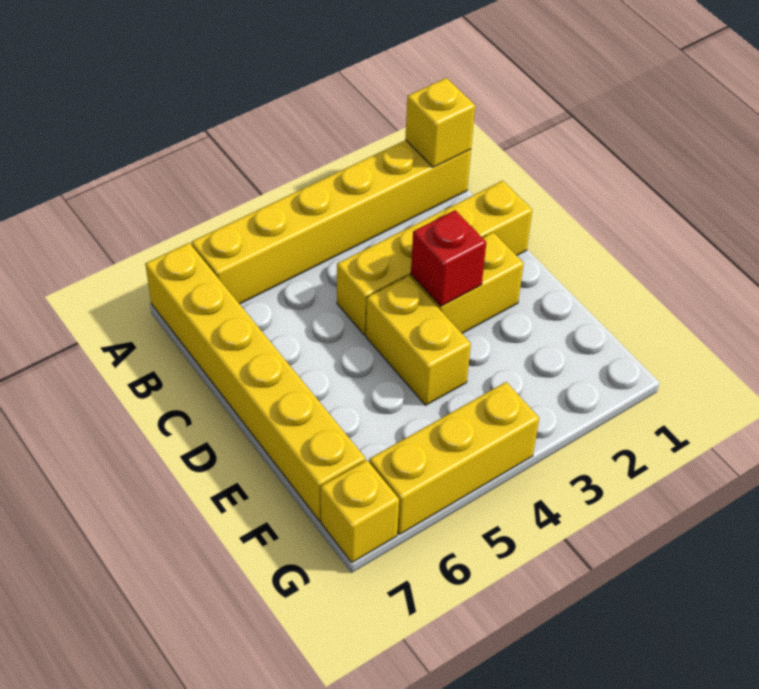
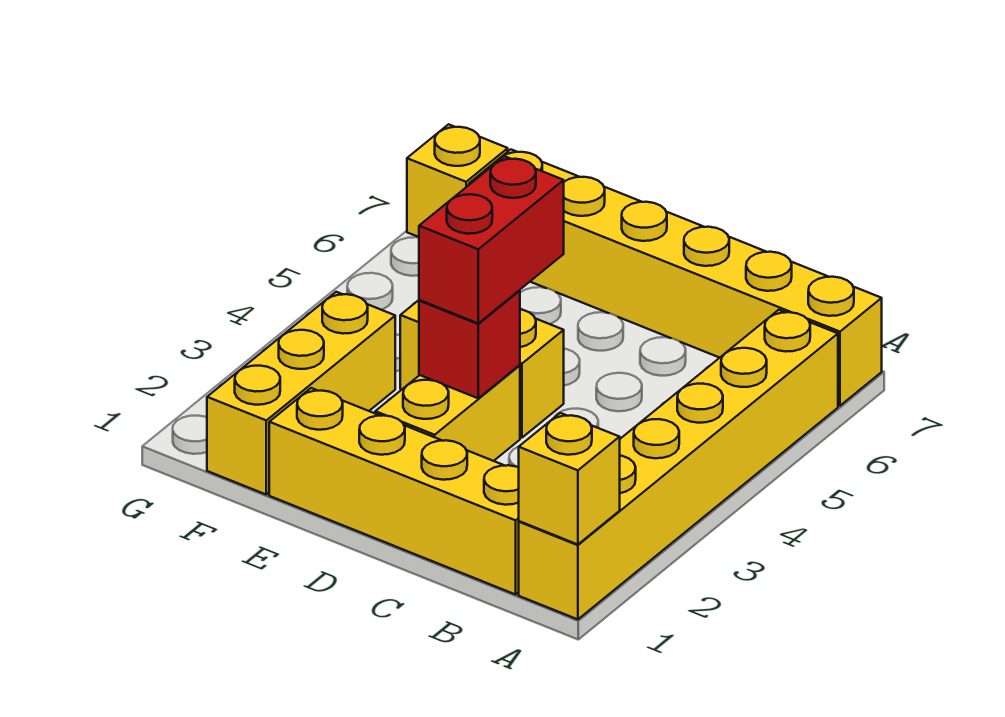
yellow brick C1:C4 level 1 -> yellow brick B1:E1 level 1
none -> red brick D3:D4 level 3
yellow brick G4:G6 level 1 -> yellow brick F1:F3 level 1

